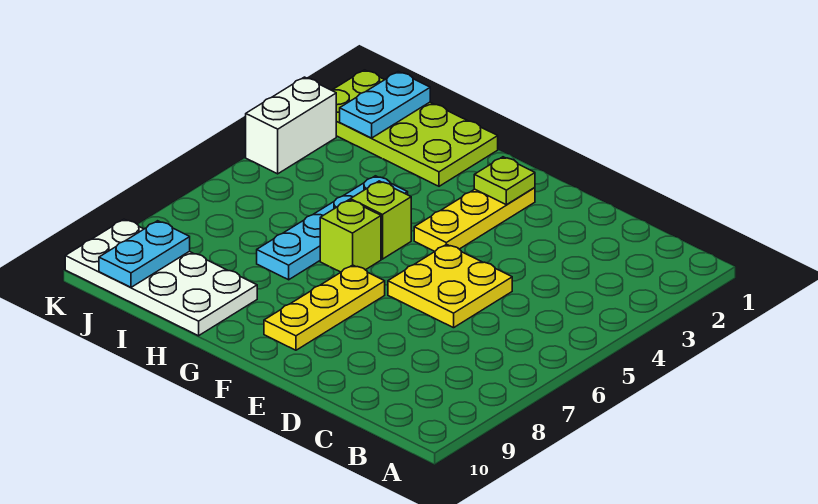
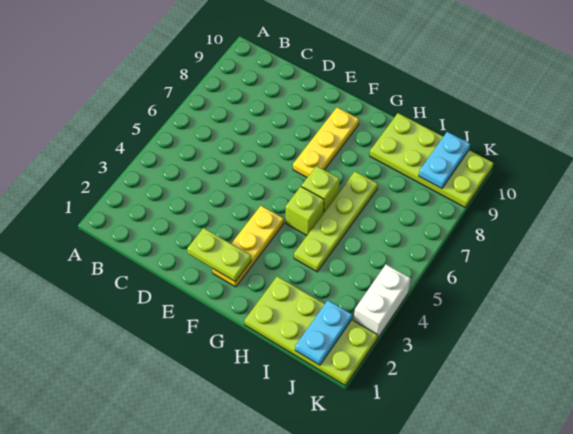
yellow plate D5:E6 level 1 -> none
lime plate F2 level 2 -> lime plate E2:F2 level 2
cyan plate H4:H7 level 1 -> lime plate H4:H7 level 1
white plate H9:K10 level 1 -> lime plate H9:K10 level 1

